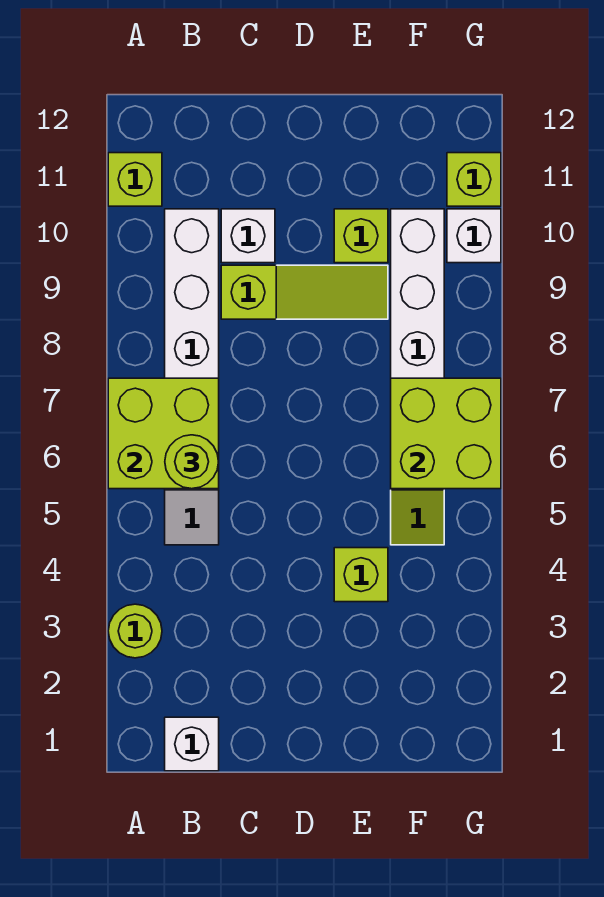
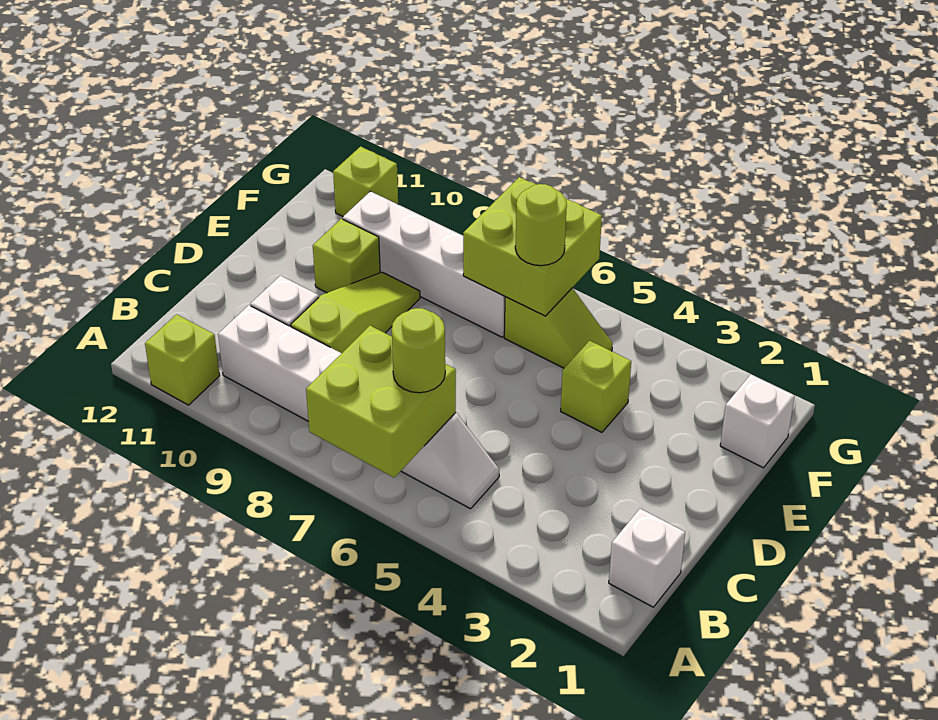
lime round brick A3 level 1 -> lime round brick F6 level 3
white brick G10 level 1 -> white brick F1 level 1

